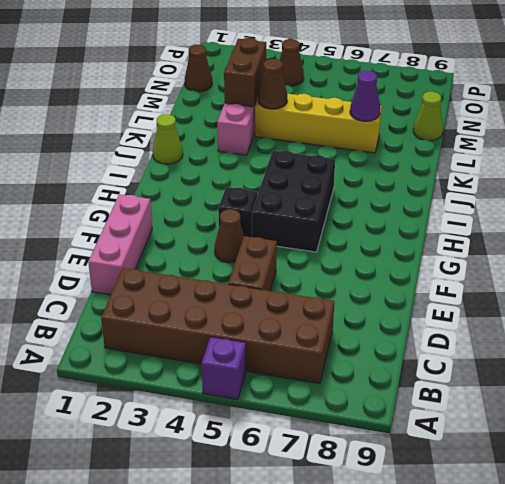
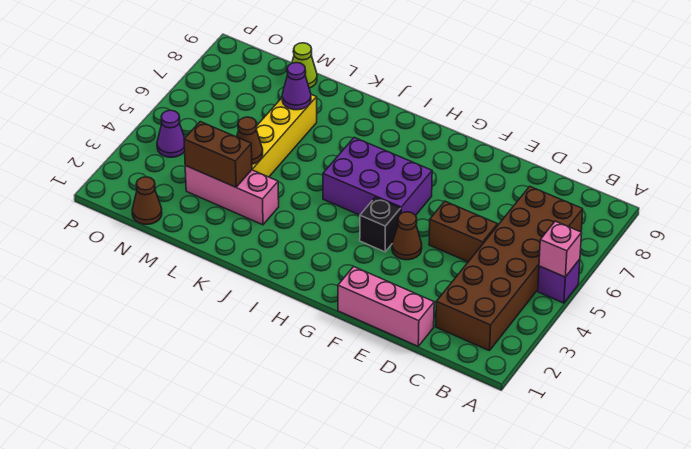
none -> pink brick A5 level 2
black brick G5:I6 level 1 -> purple brick G5:I6 level 1
lime cone J1 level 1 -> none
brown cone O4 level 1 -> purple cone O4 level 1

